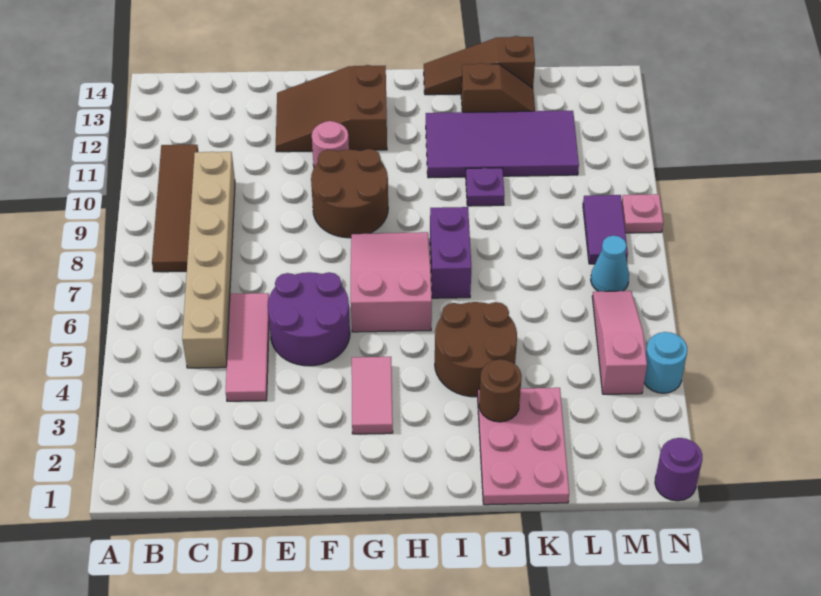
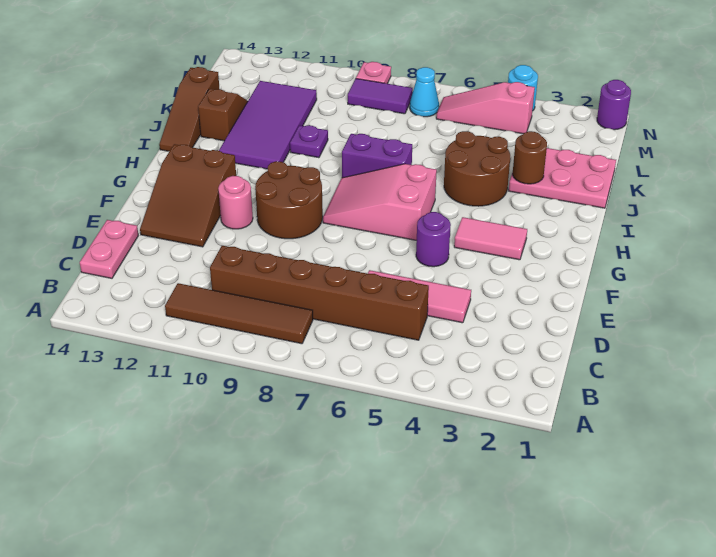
tan brick C5:C10 level 1 -> brown brick C5:C10 level 1
none -> pink plate C14:D14 level 1
purple round brick E5:F6 level 1 -> purple round brick F5 level 1

